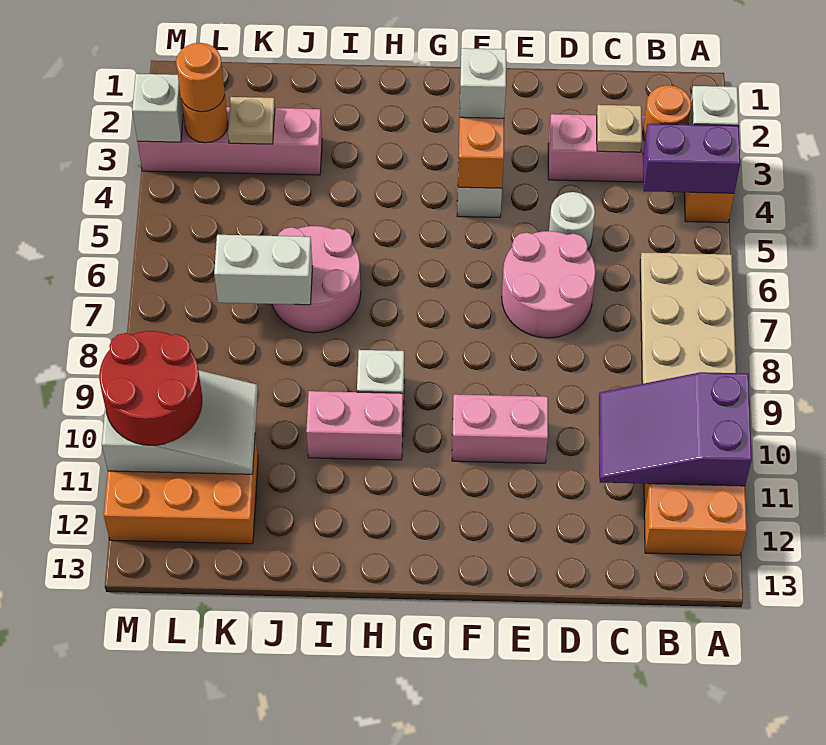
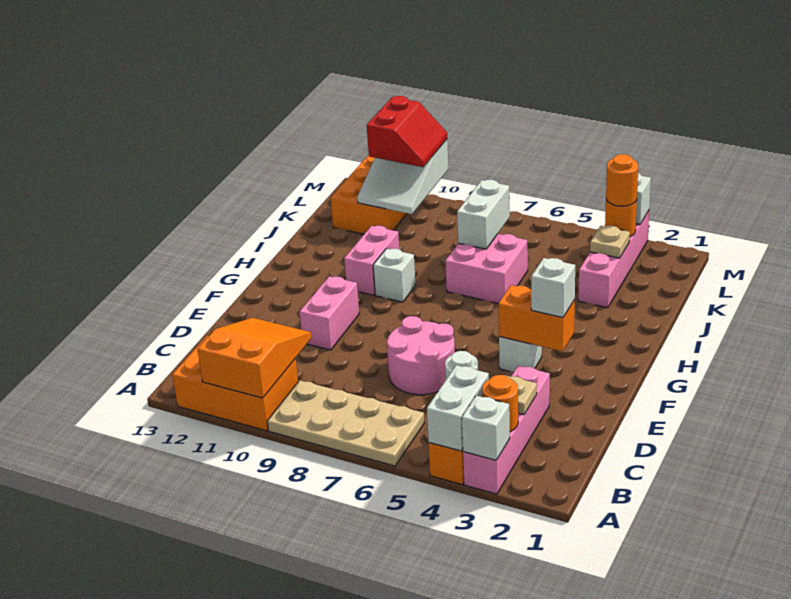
purple brick A4:B4 level 2 -> white brick A4:B4 level 2
purple slope A10:C11 level 2 top A -> orange slope A10:C11 level 2 top A
pink round brick I6:J7 level 1 -> pink brick I6:J7 level 1
red round brick L10:M11 level 3 -> red slope L10:M11 level 3 top 11

